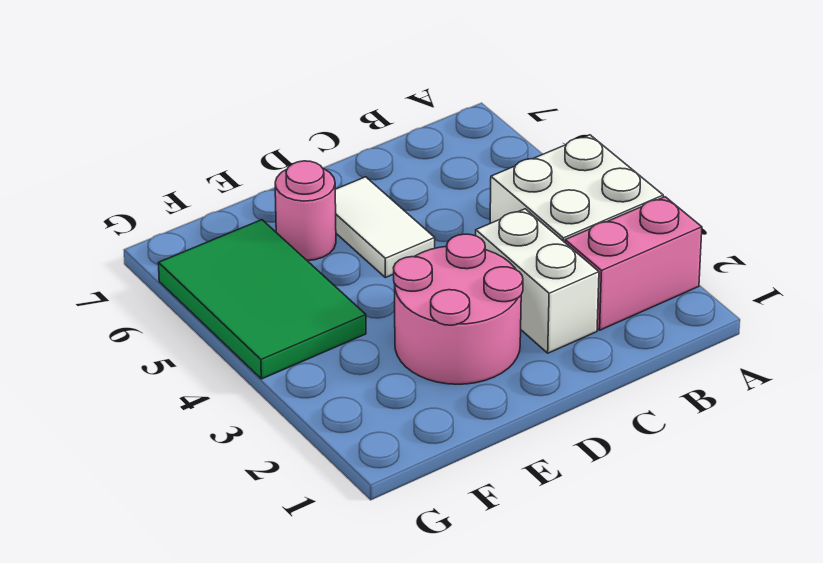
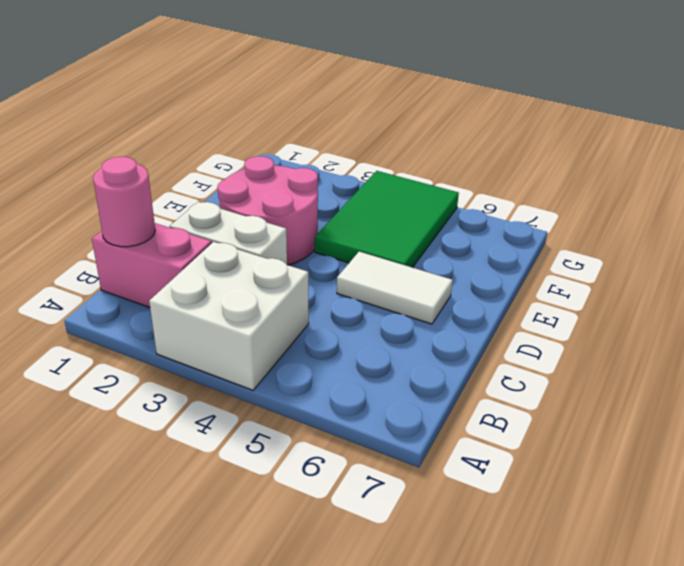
pink brick A2:B2 level 1 -> pink brick B1:B2 level 1
pink round brick E6 level 1 -> pink round brick B1 level 2
green tile F4:G6 level 1 -> green tile E4:G5 level 1

